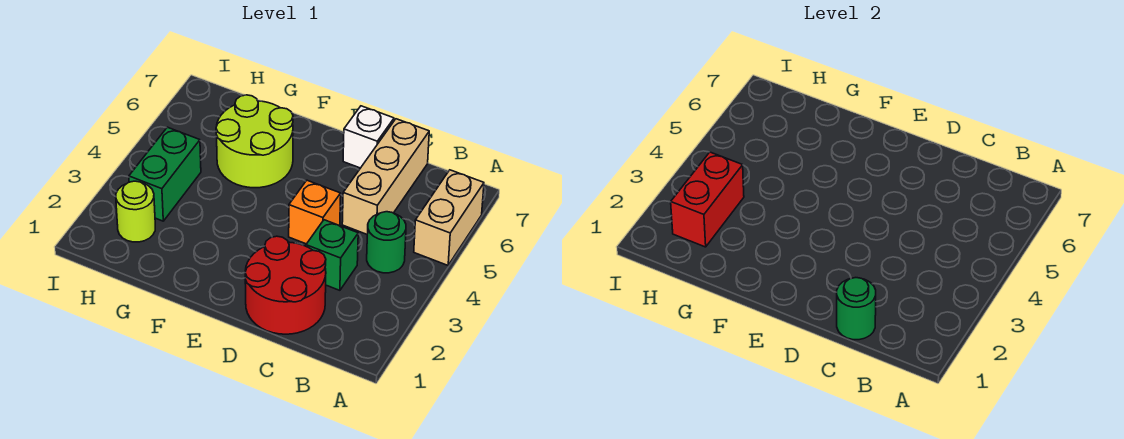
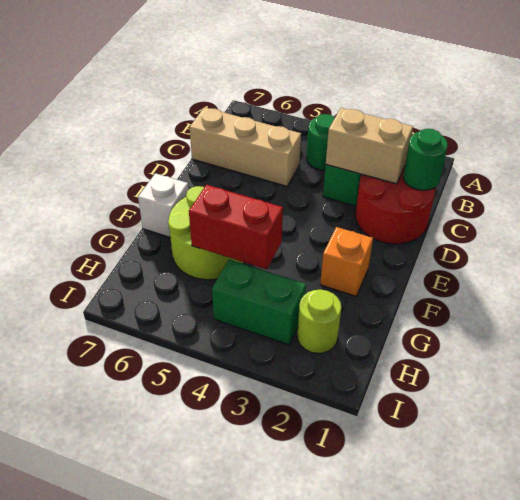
tan brick A5:A6 level 1 -> tan brick C2:C3 level 2
orange brick D4 level 1 -> orange brick F2 level 1
white brick D7 level 1 -> white brick F7 level 1
red brick H2:H3 level 2 -> red brick G4:G5 level 2

